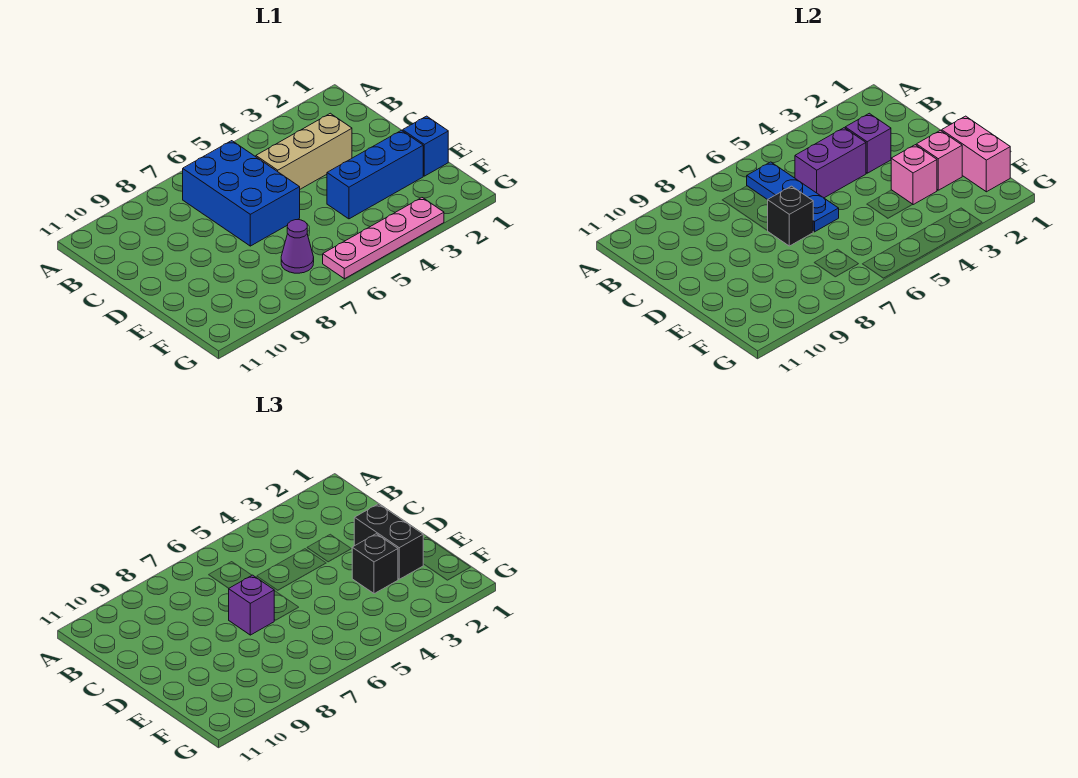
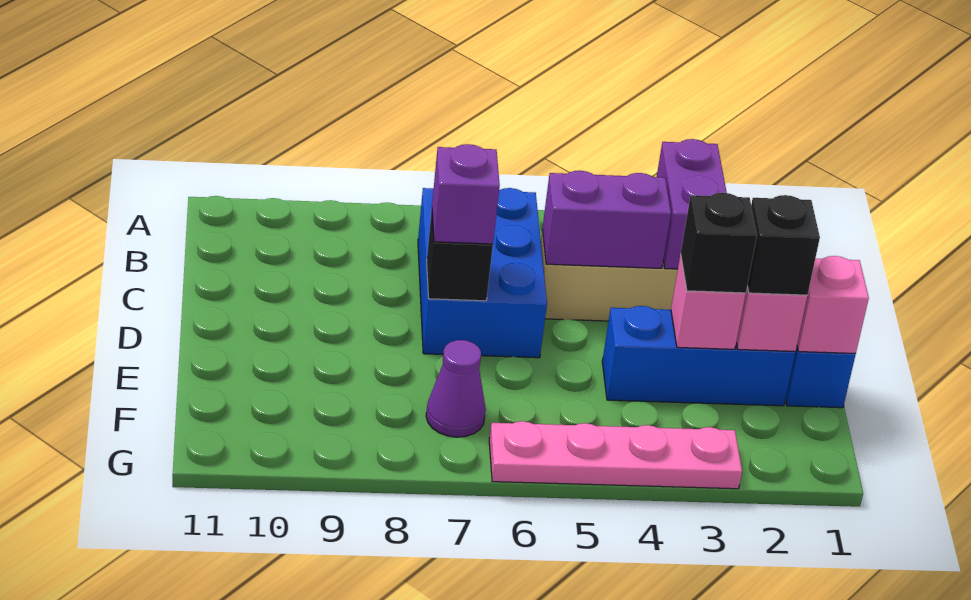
blue plate B6:D6 level 2 -> none
purple brick C3 level 2 -> purple brick B3:C3 level 2
black brick D2:E2 level 3 -> black brick E2 level 3
pink brick E1:F1 level 2 -> pink brick E1 level 2

